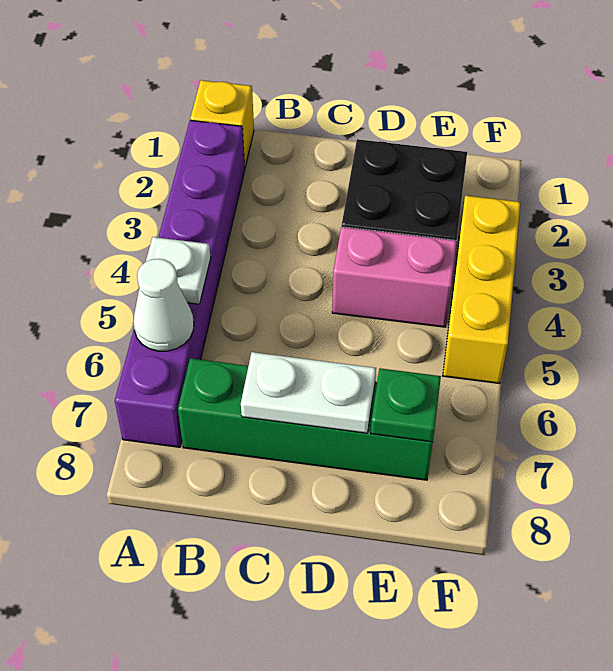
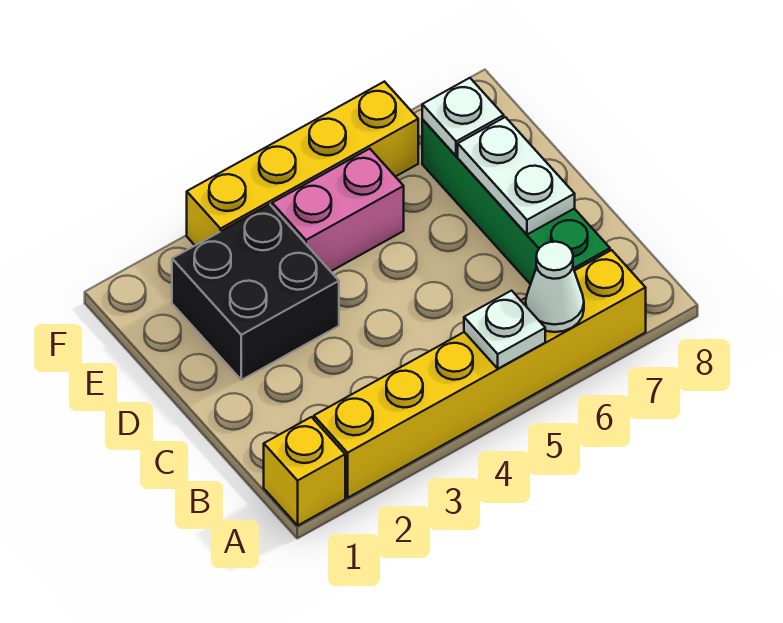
purple brick A2:A7 level 1 -> yellow brick A2:A7 level 1
pink brick D4:E4 level 1 -> pink brick E4:E5 level 1
green plate E7 level 2 -> white plate E7 level 2
yellow brick F3:F5 level 1 -> yellow brick F3:F6 level 1

